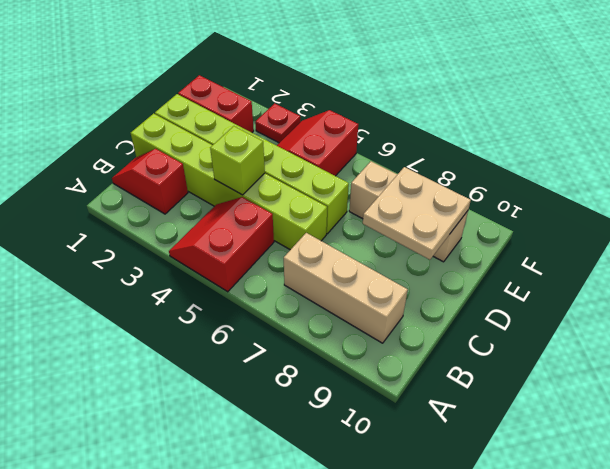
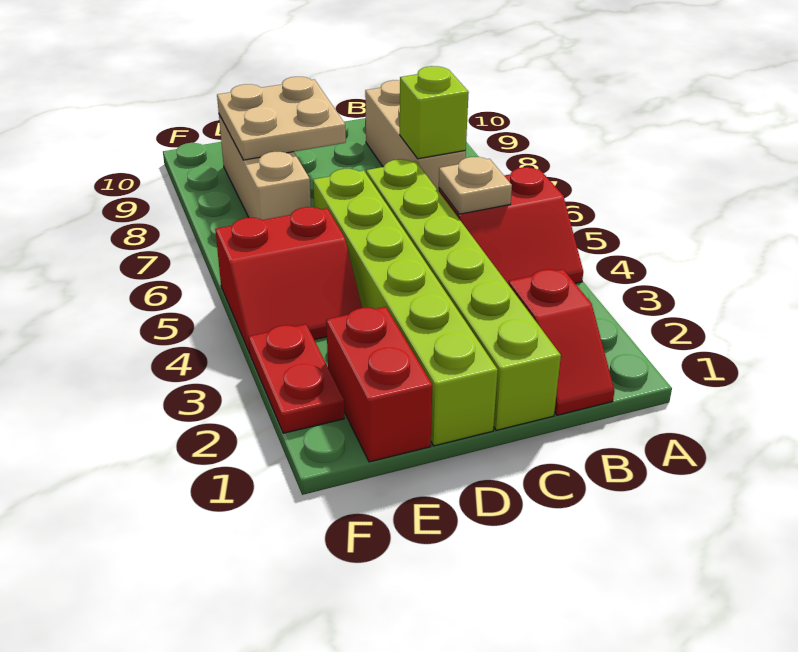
none -> tan plate B5 level 2
lime brick C4 level 2 -> lime brick B7 level 2
red plate F3 level 1 -> red plate F2:F3 level 1

